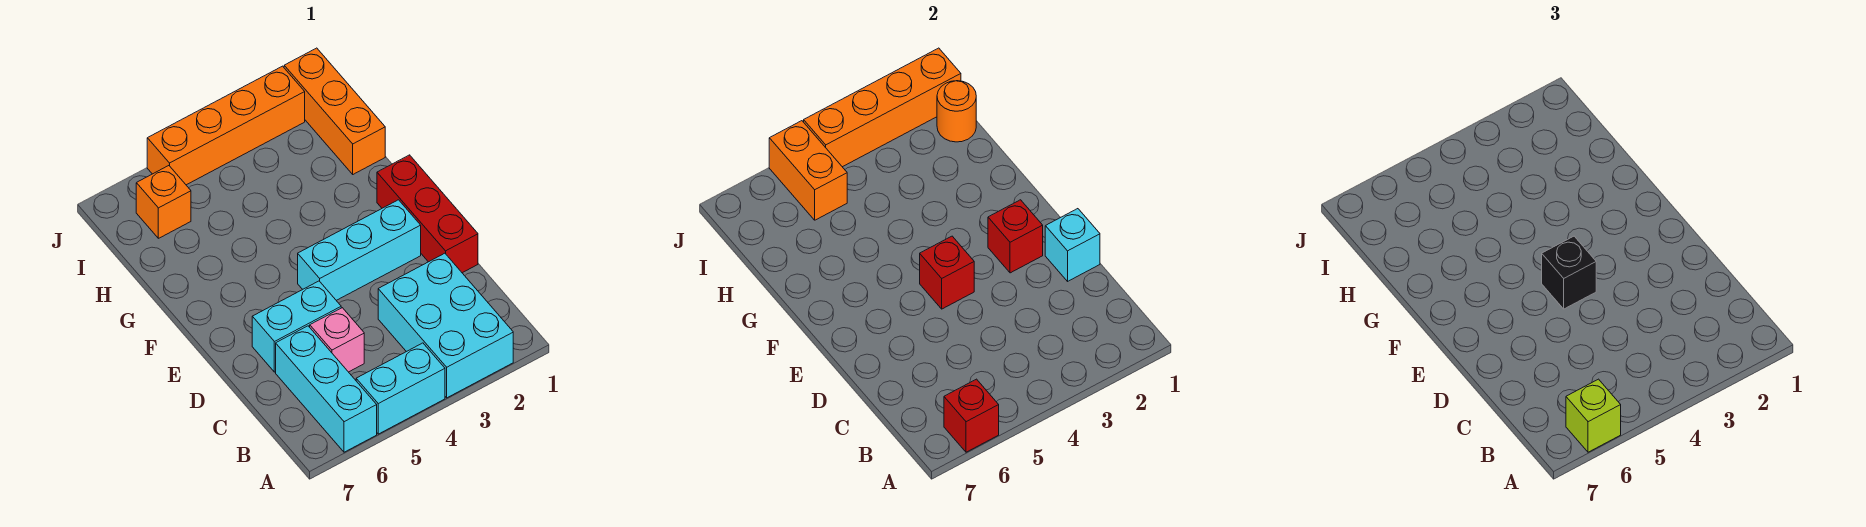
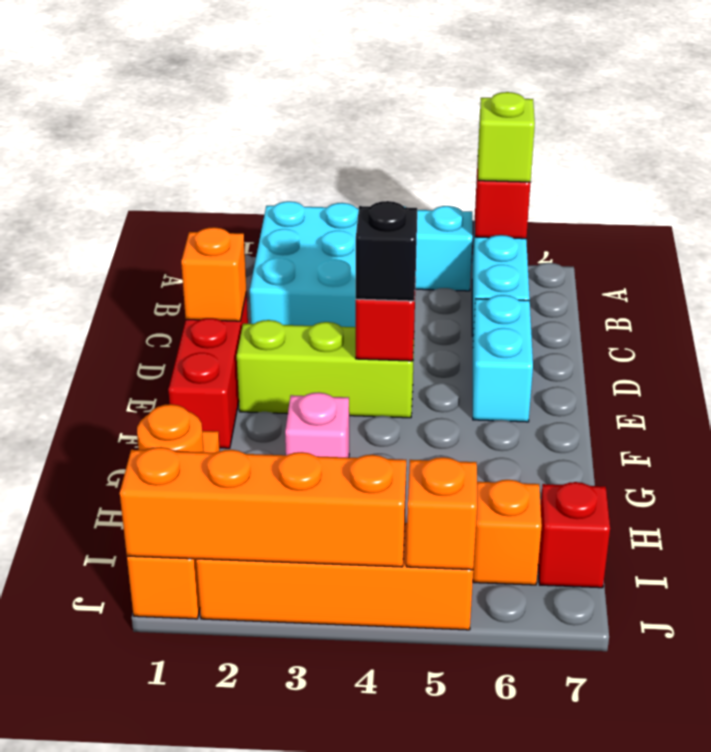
pink brick C5 level 1 -> pink brick G3 level 1
cyan brick D1 level 2 -> orange brick D1 level 2
cyan brick D5:D6 level 1 -> cyan brick D6:E6 level 1
cyan brick E2:E4 level 1 -> lime brick E2:E4 level 1
red brick E2 level 2 -> red brick I7 level 1
orange brick I5:J5 level 2 -> orange brick J5 level 2

